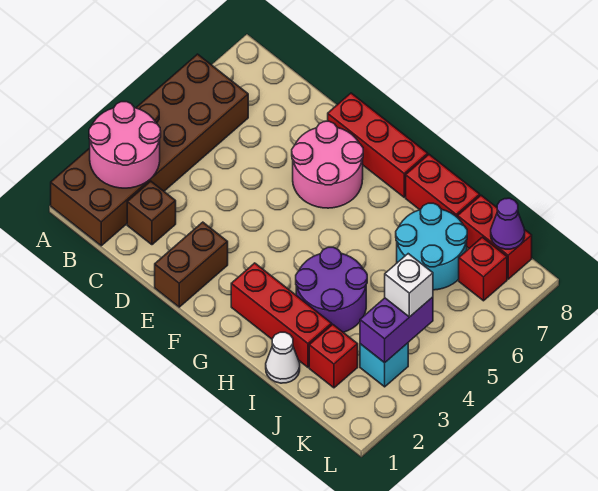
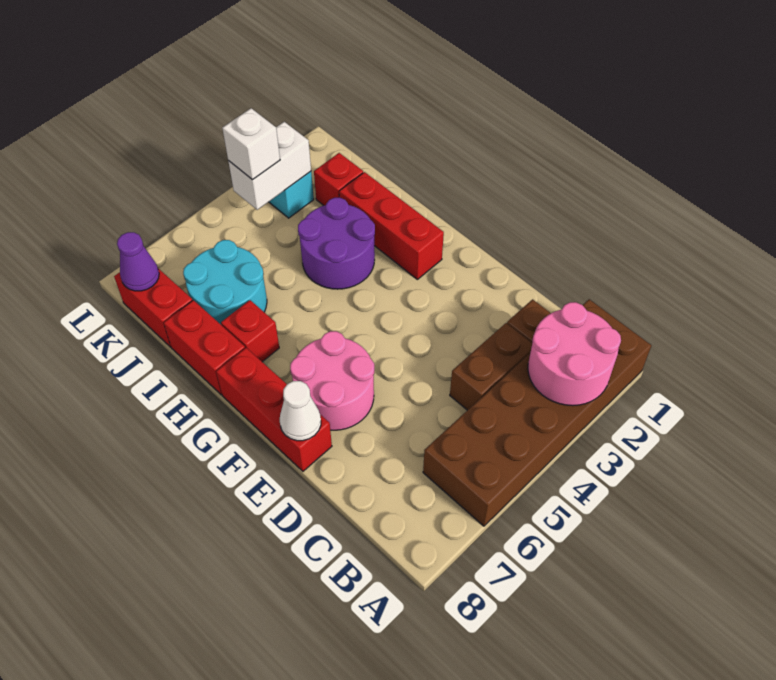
brown brick E1:E2 level 1 -> brown brick C3:C4 level 1
white cone I1 level 1 -> white cone E8 level 2
purple brick K3:K4 level 2 -> white brick K3:K4 level 2
red brick K7 level 1 -> red brick H7 level 1

